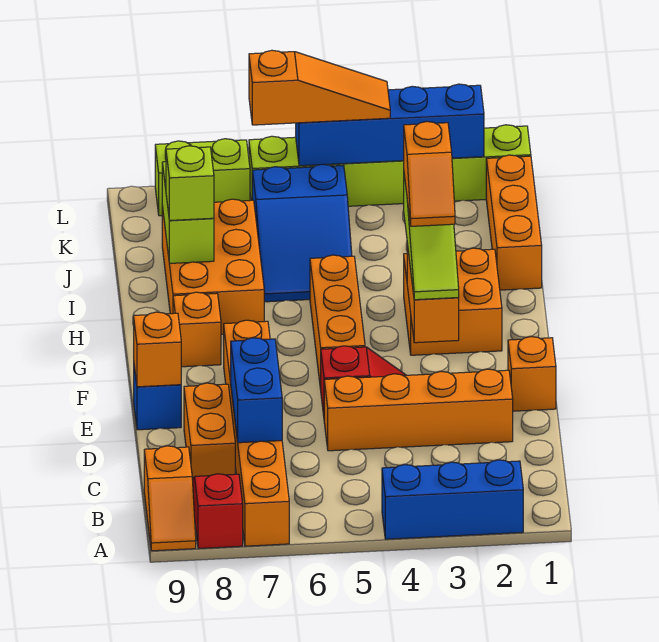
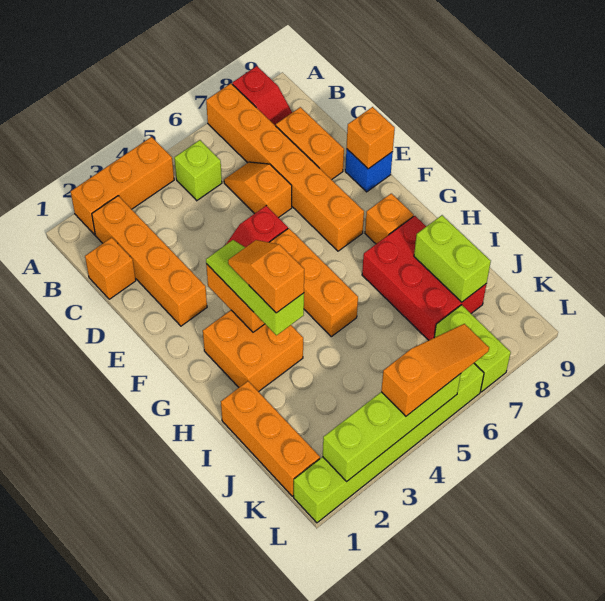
blue brick A2:A4 level 1 -> orange brick A2:A4 level 1
orange slope A9:B9 level 1 top B -> orange slope C6:D6 level 1 top D
blue brick C7:D7 level 2 -> none
orange brick D2:D5 level 1 -> orange brick B2:E2 level 1
orange brick E1 level 1 -> orange brick C1 level 1
orange brick H7:J8 level 1 -> red brick H7:J8 level 1
blue slope I5:K6 level 1 top K -> none
lime brick I8 level 3 -> lime brick B5 level 1
blue brick L2:L5 level 2 -> lime brick L2:L5 level 2
orange slope L4:L6 level 3 top 6 -> orange slope L4:L6 level 3 top 4
lime brick L7:L8 level 1 -> lime brick K7:L7 level 1

